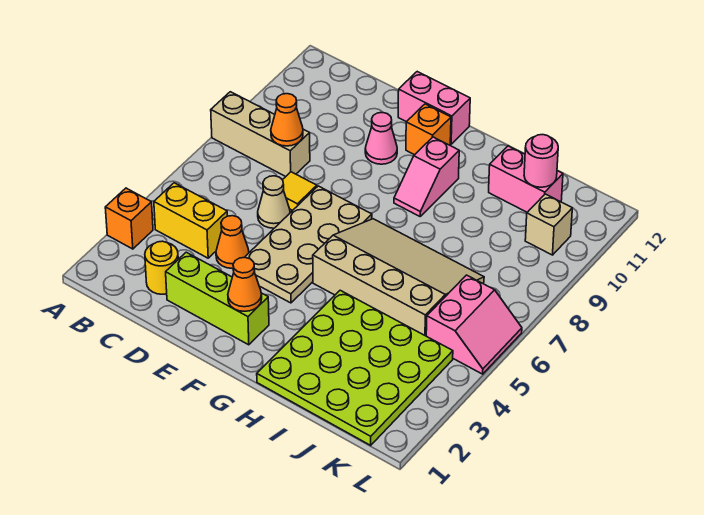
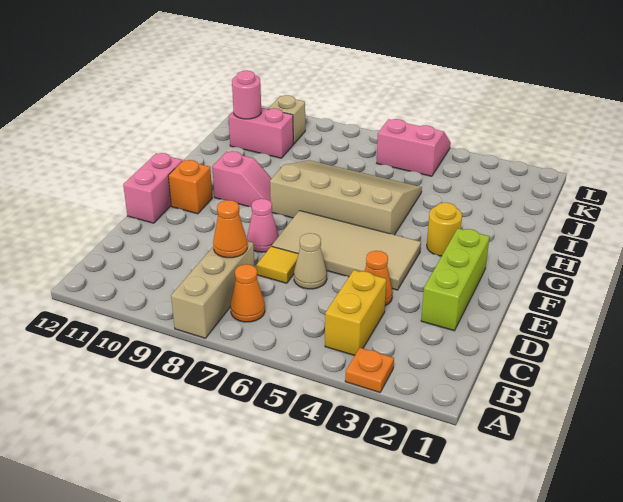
orange brick A3 level 1 -> orange plate A3 level 1
yellow round brick C2 level 1 -> yellow round brick G3 level 1
tan plate E4:F7 level 1 -> tan tile E4:F7 level 1
pink cone E10 level 1 -> pink cone E8 level 1
orange cone F2 level 2 -> orange cone B7 level 1
tan slope G5:J7 level 1 top 5 -> tan slope G5:I8 level 1 top G
lime plate H1:K4 level 1 -> none
pink brick I11:J11 level 1 -> pink brick J10:J11 level 1

